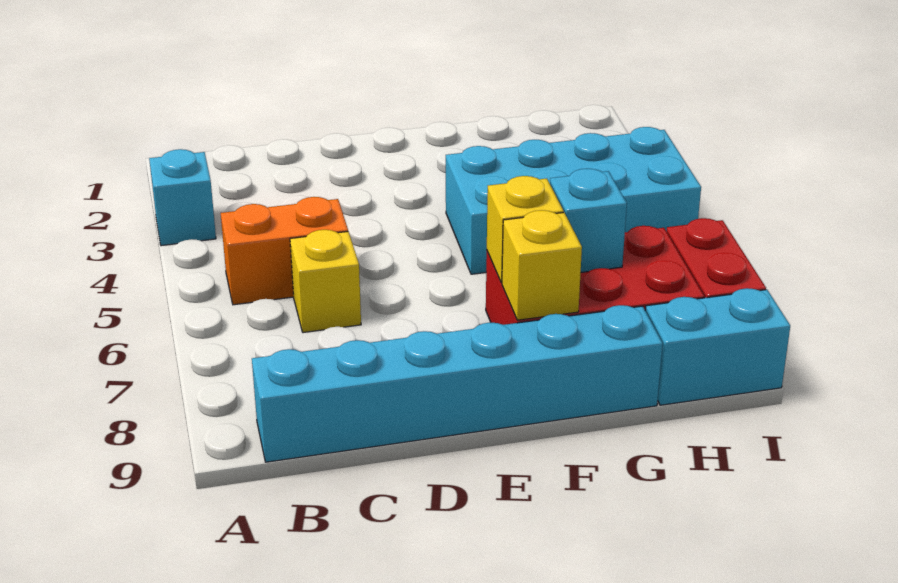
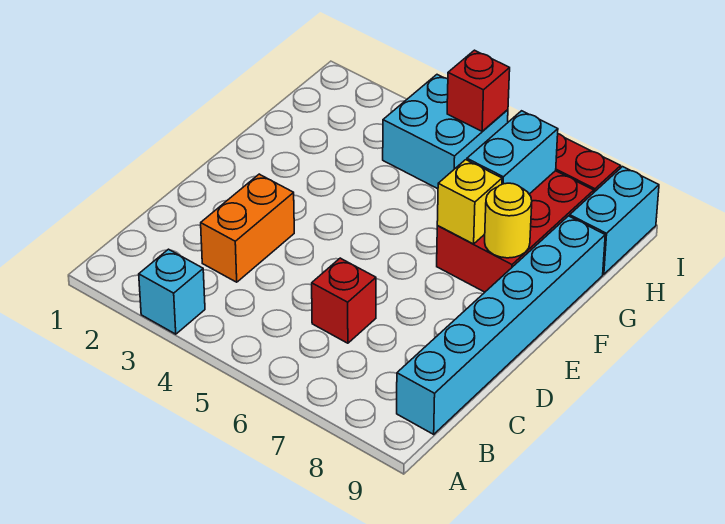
orange brick B5:C5 level 1 -> orange brick C3:D3 level 1
yellow brick C6 level 1 -> red brick C6 level 1
cyan brick F4:I5 level 1 -> cyan brick H4:I5 level 1
yellow brick F8 level 2 -> yellow round brick F8 level 2
cyan brick G7 level 2 -> cyan brick G7:H7 level 2
none -> red brick I5 level 2

